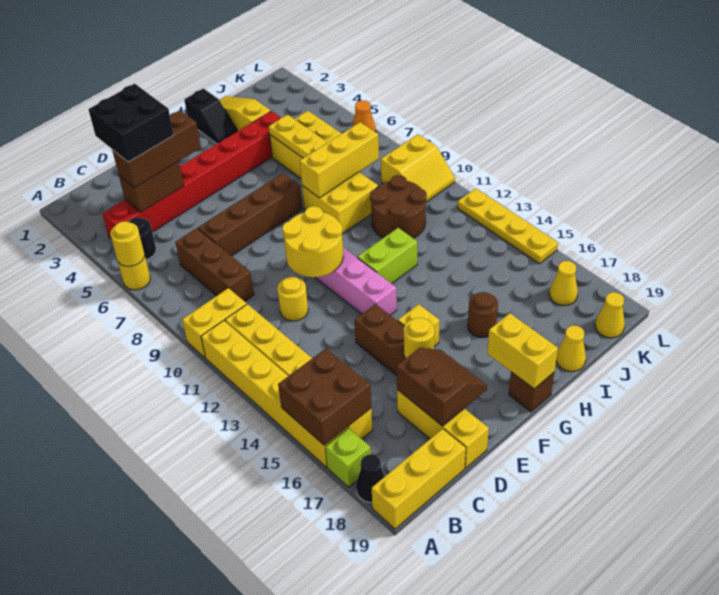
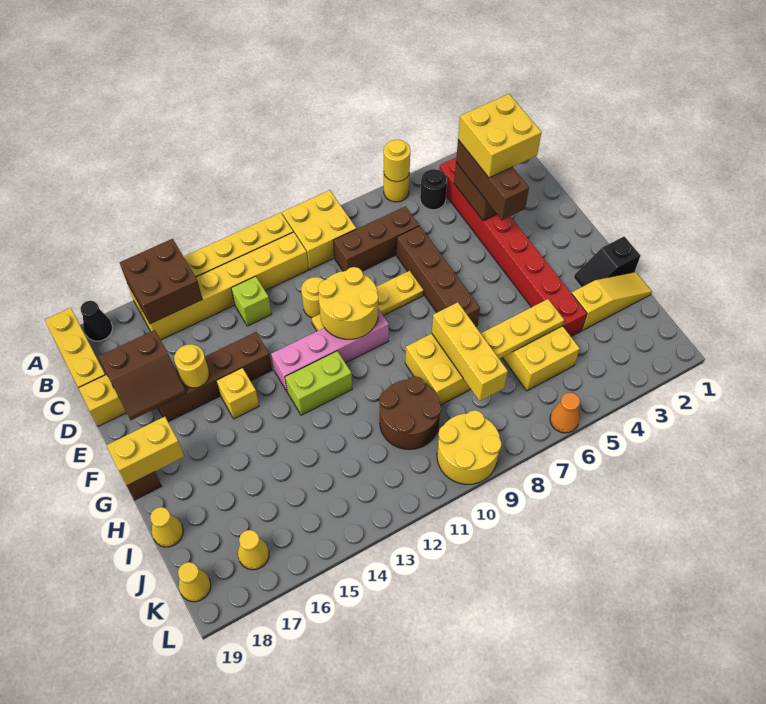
yellow brick A10:B10 level 1 -> yellow brick A9:B10 level 1
lime brick A17 level 1 -> lime brick C13 level 1
black brick C3:D4 level 4 -> yellow brick C3:D4 level 4
lime brick G12:H12 level 1 -> lime brick G12:G13 level 1
brown round brick H16 level 1 -> none
yellow slope K9:L10 level 1 top 9 -> yellow round brick K9:L10 level 1
yellow plate L12:L15 level 1 -> yellow plate E8:E11 level 1

